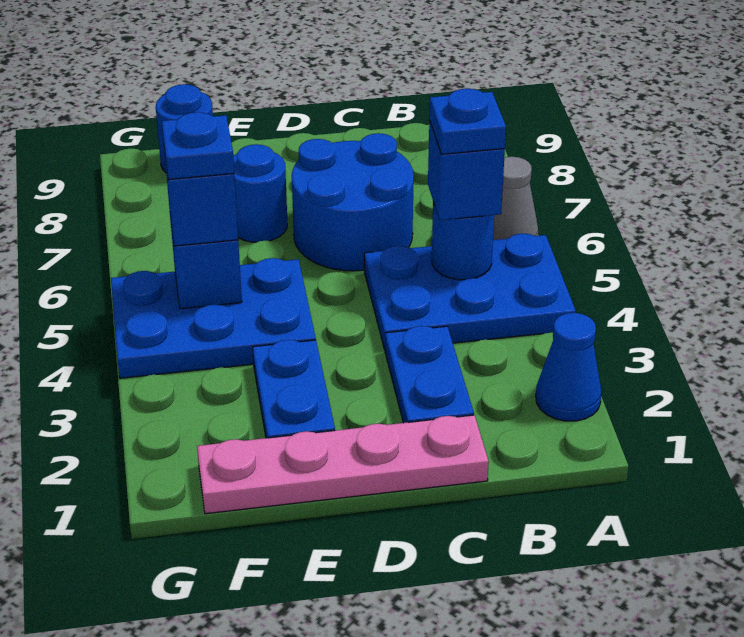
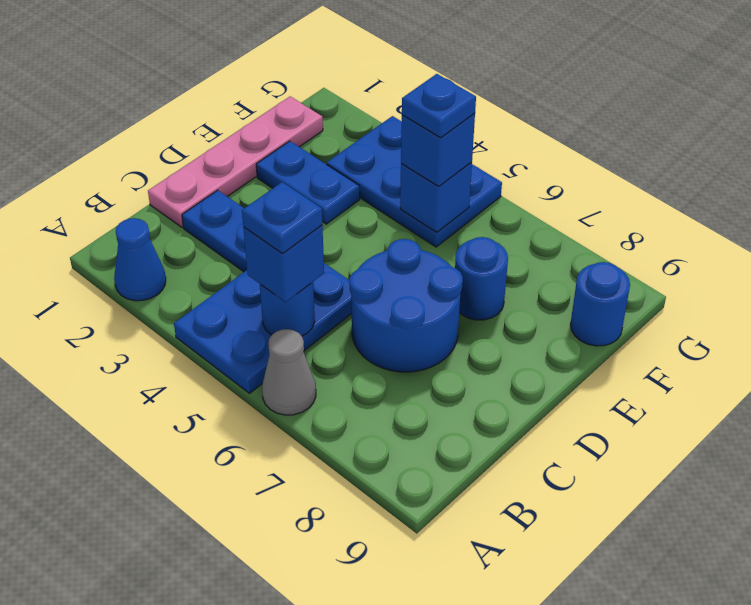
blue plate E4:G5 level 1 -> blue plate F3:G5 level 1

